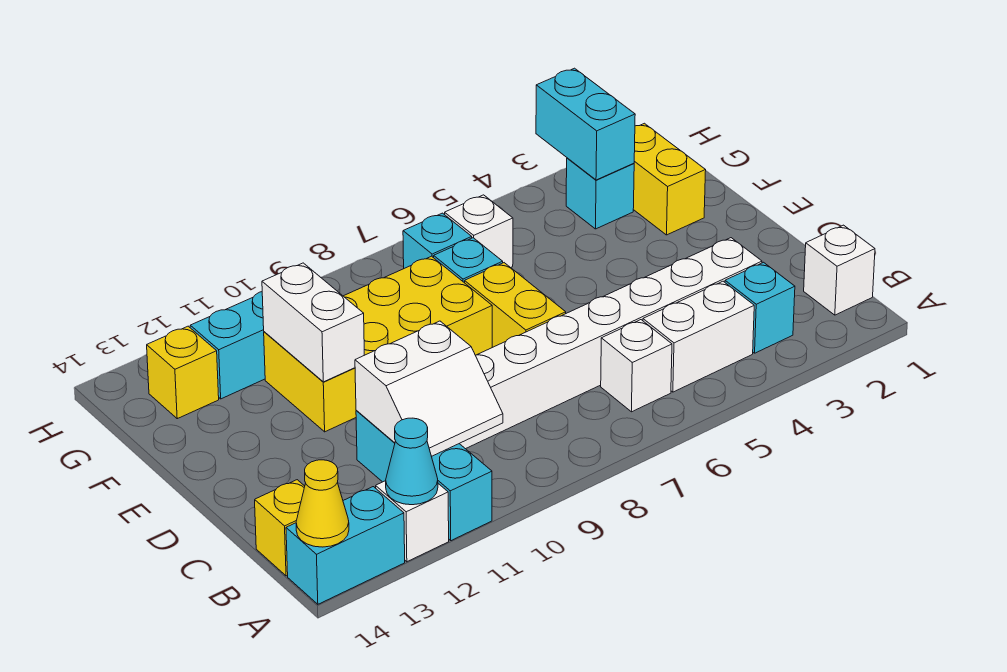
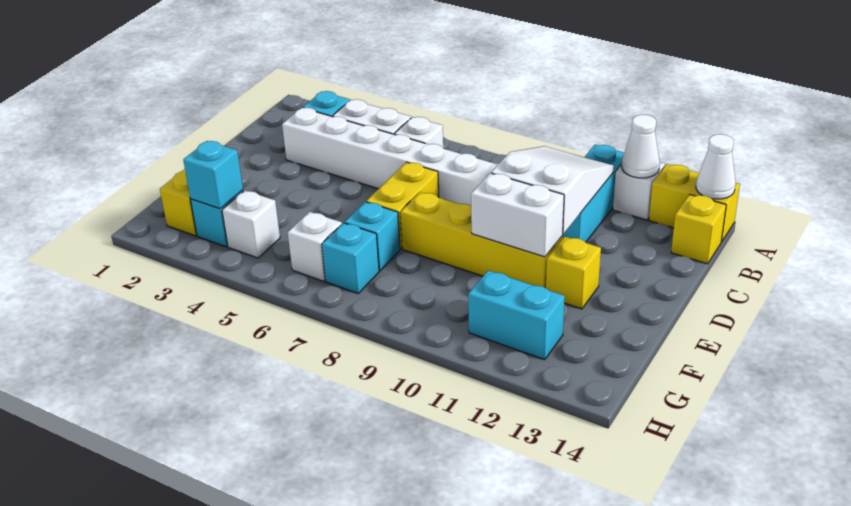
cyan cone A12 level 2 -> white cone A12 level 2
cyan brick A13:A14 level 1 -> yellow brick A13:A14 level 1
yellow cone A14 level 2 -> white cone A14 level 2
white brick B1 level 1 -> white brick G4 level 1
white slope B10:C11 level 2 top C -> white slope B10:D11 level 2 top D
yellow brick E8:F11 level 1 -> yellow brick E8:E11 level 1
white brick E11:F11 level 2 -> white brick E10:E11 level 2
cyan brick G3:H3 level 2 -> cyan brick G3 level 2
yellow brick G13 level 1 -> yellow brick E12 level 1

